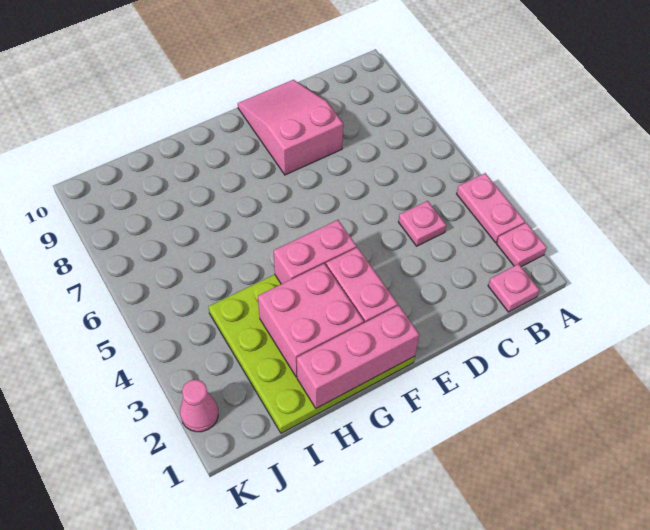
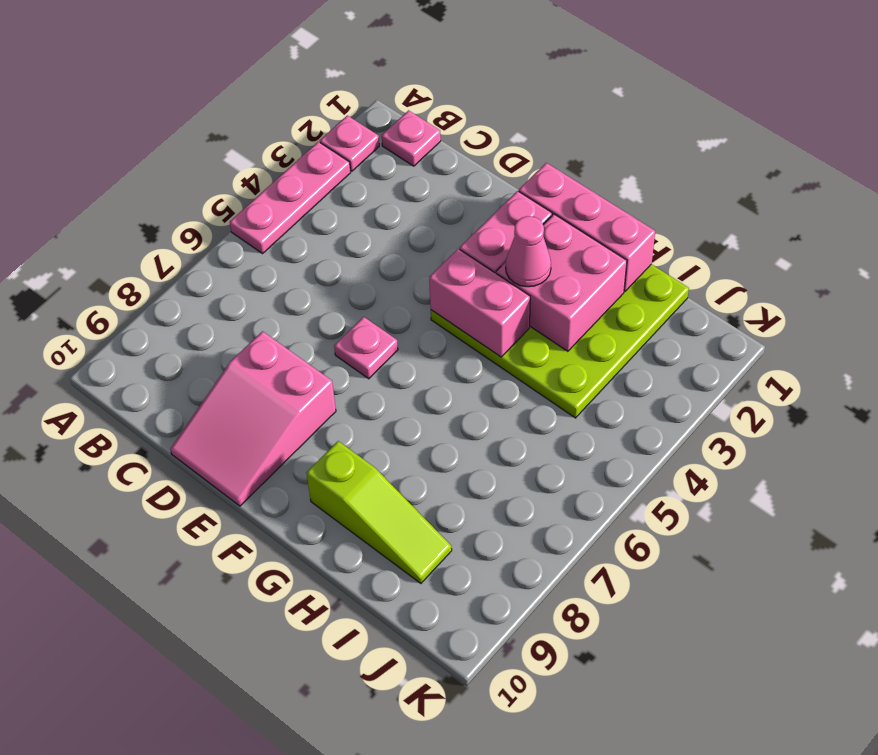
pink plate A3:A4 level 1 -> pink plate A3:A5 level 1
pink plate C4 level 1 -> pink plate E6 level 1
none -> lime slope G9:I9 level 1 top G
pink cone K2 level 1 -> pink cone G3 level 3

